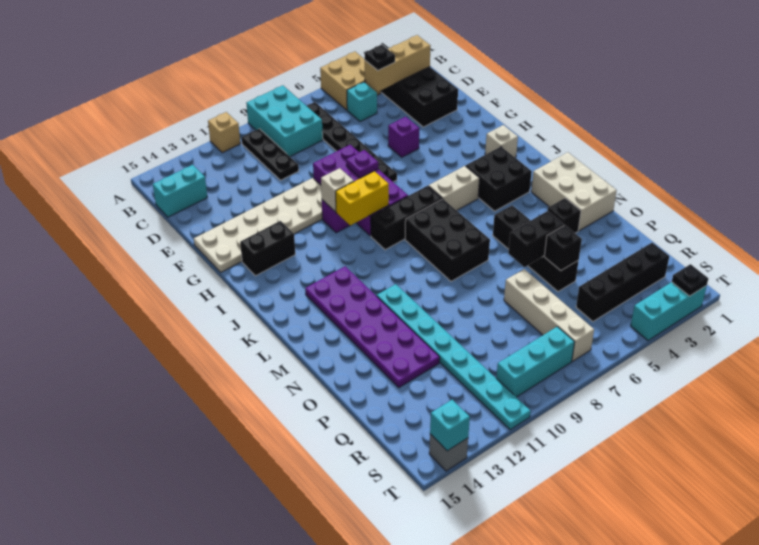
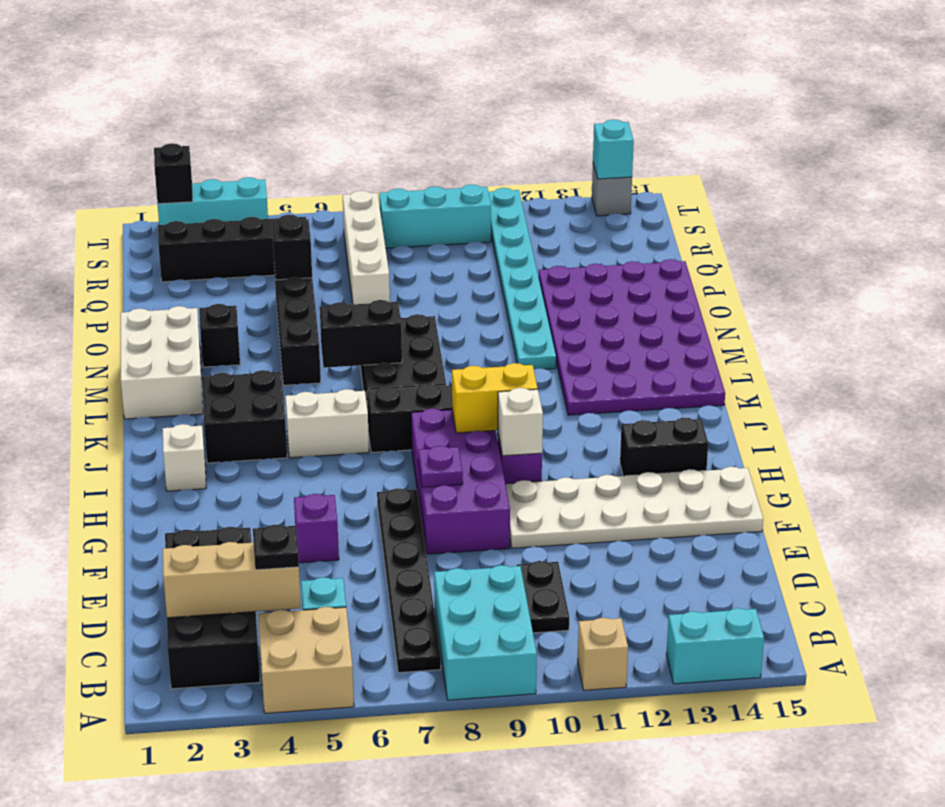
black plate B10:D10 level 1 -> black plate C10:D10 level 1
cyan brick C14:C15 level 1 -> cyan brick A13:A14 level 1
purple plate K12:P13 level 1 -> purple plate K12:P15 level 1
black brick O5:O6 level 2 -> black brick L6:L7 level 2
black plate T2 level 2 -> black brick T2 level 2

